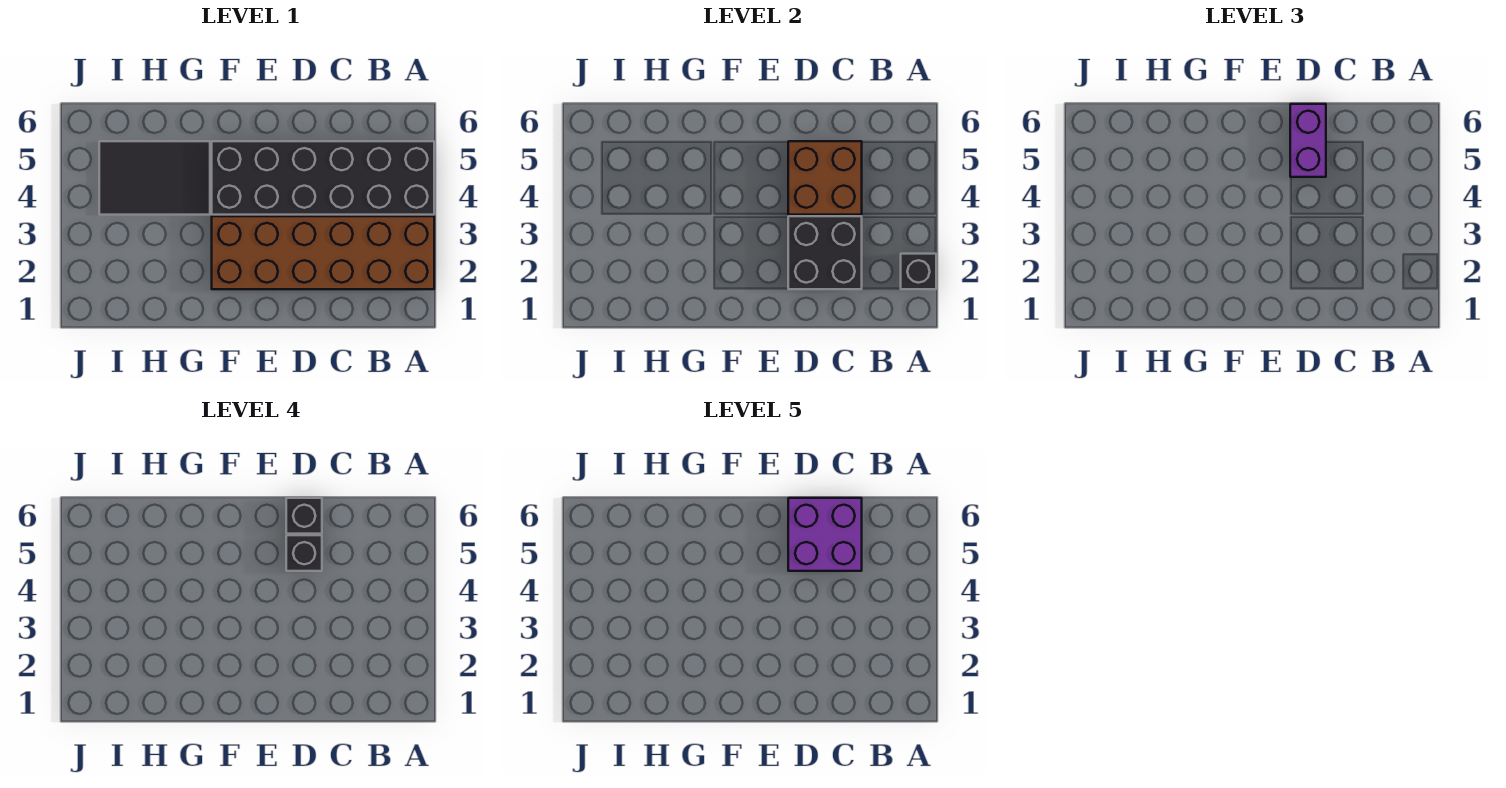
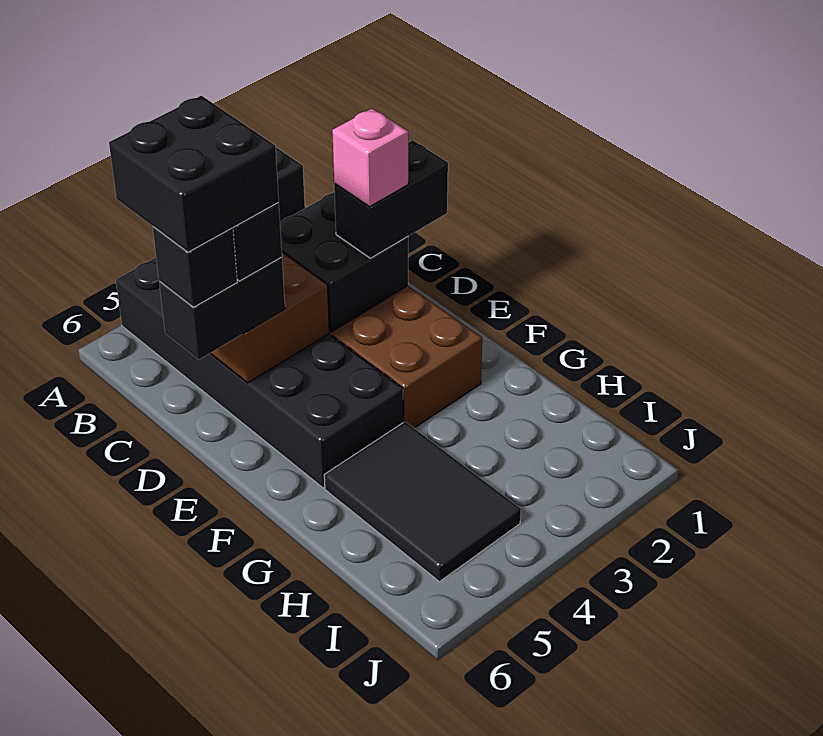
purple brick C5:D6 level 5 -> black brick C5:D6 level 5
none -> black brick D1:D2 level 3
none -> pink brick D2 level 4
purple brick D5:D6 level 3 -> black brick D5:D6 level 3

